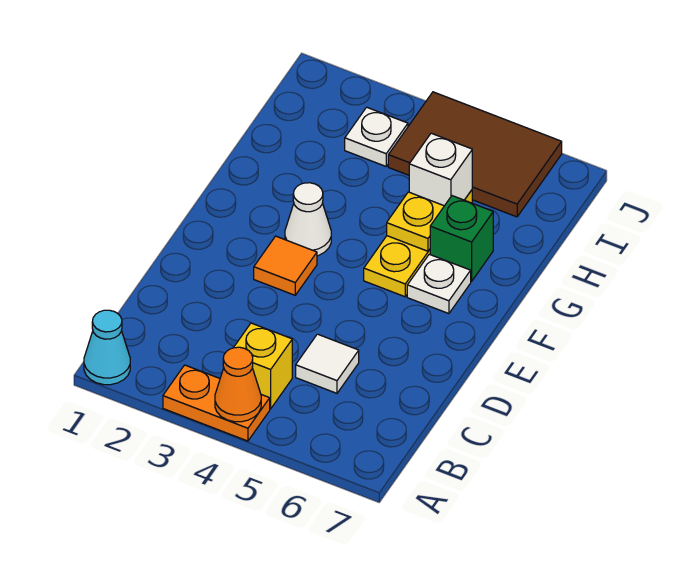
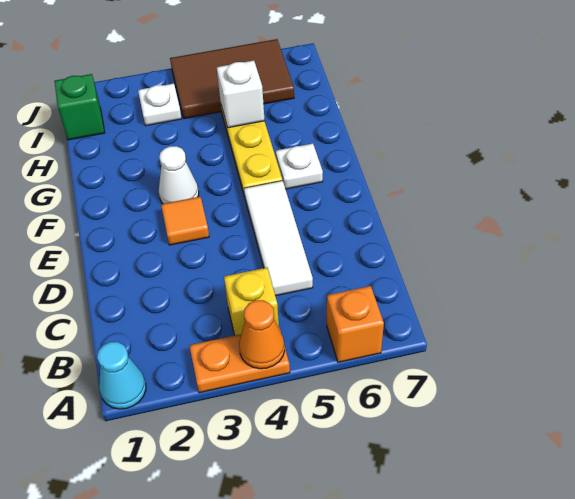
none -> orange brick A6 level 1
white tile C5 level 1 -> white tile C5:E5 level 1
yellow plate G5 level 2 -> none
green brick G6 level 1 -> green brick I1 level 1

